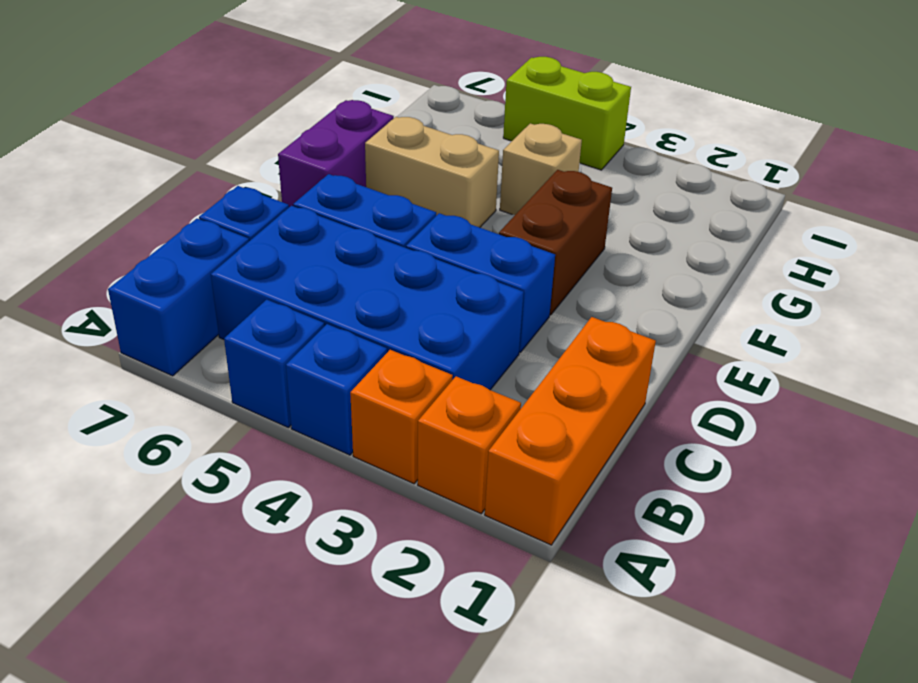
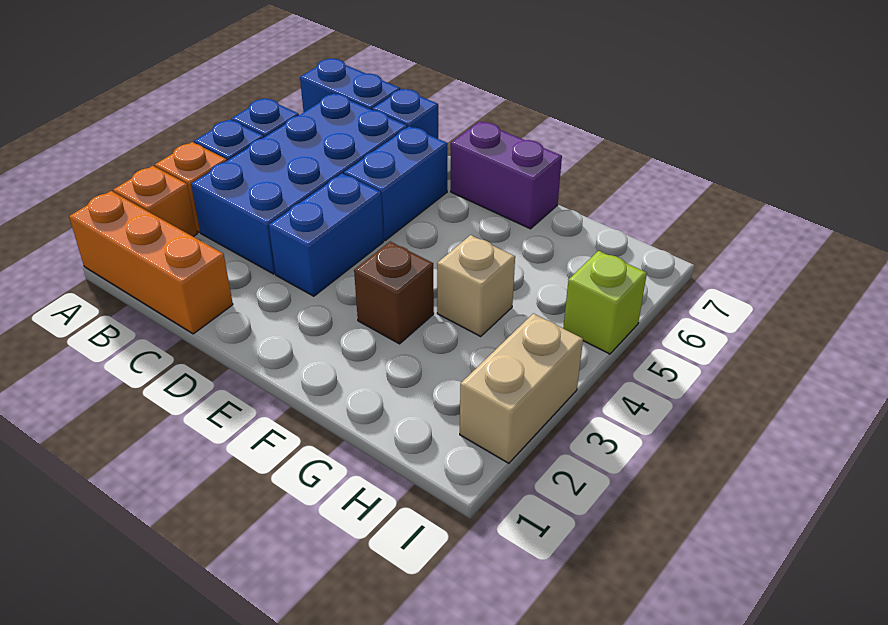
brown brick E3:F3 level 1 -> brown brick F3 level 1
tan brick F5:F6 level 1 -> tan brick I2:I3 level 1
lime brick I4:I5 level 1 -> lime brick I5 level 1

